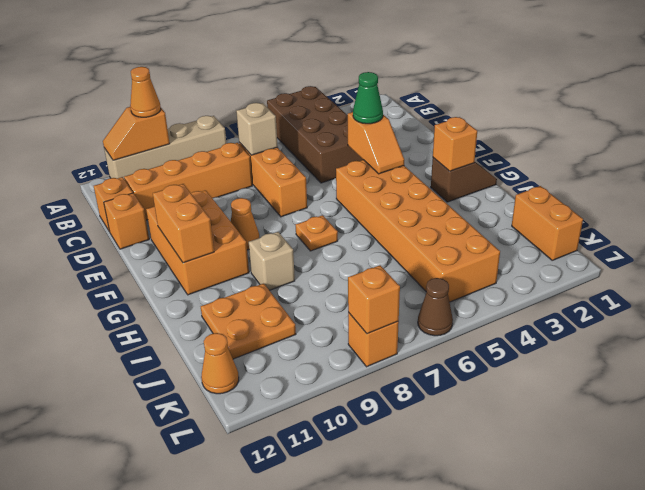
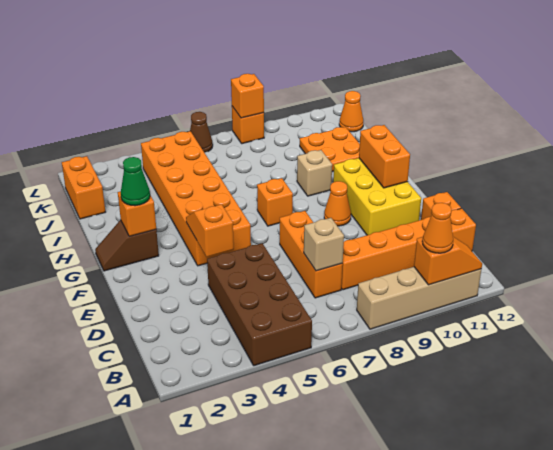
green cone E4 level 3 -> green cone G2 level 3
orange brick E10:G11 level 1 -> yellow brick E10:G11 level 1
orange plate G7 level 1 -> orange brick G7 level 1

